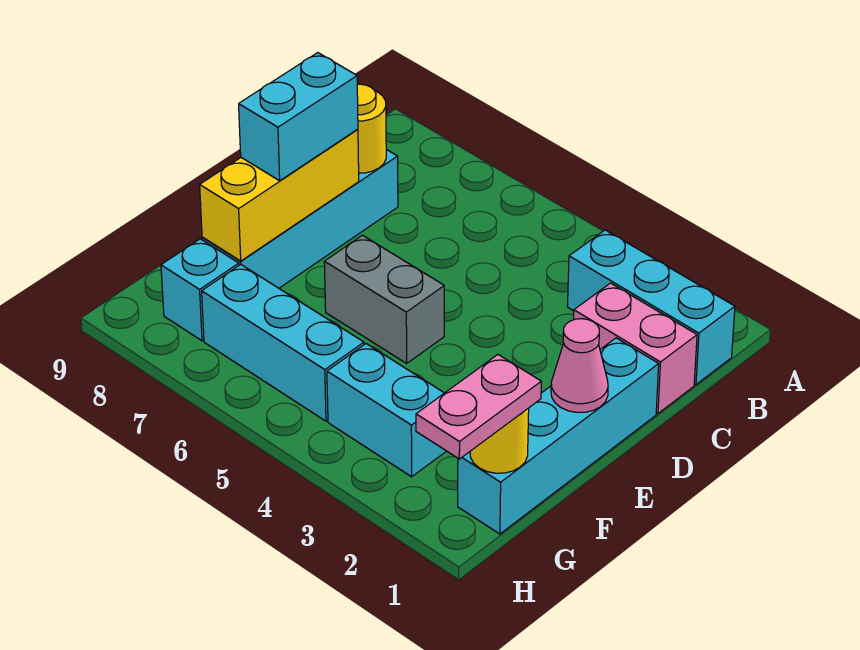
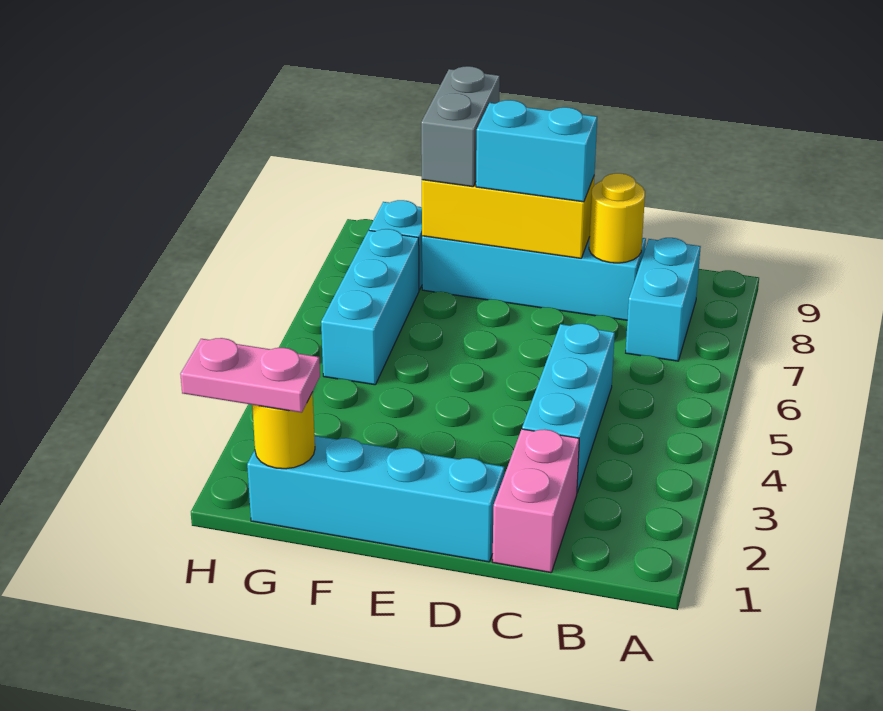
cyan brick B1:B3 level 1 -> cyan brick C3:C5 level 1
pink cone E1 level 2 -> none
grey brick E5:E6 level 1 -> grey brick F8:F9 level 3
cyan brick G3:G4 level 1 -> cyan brick B7:B8 level 1

